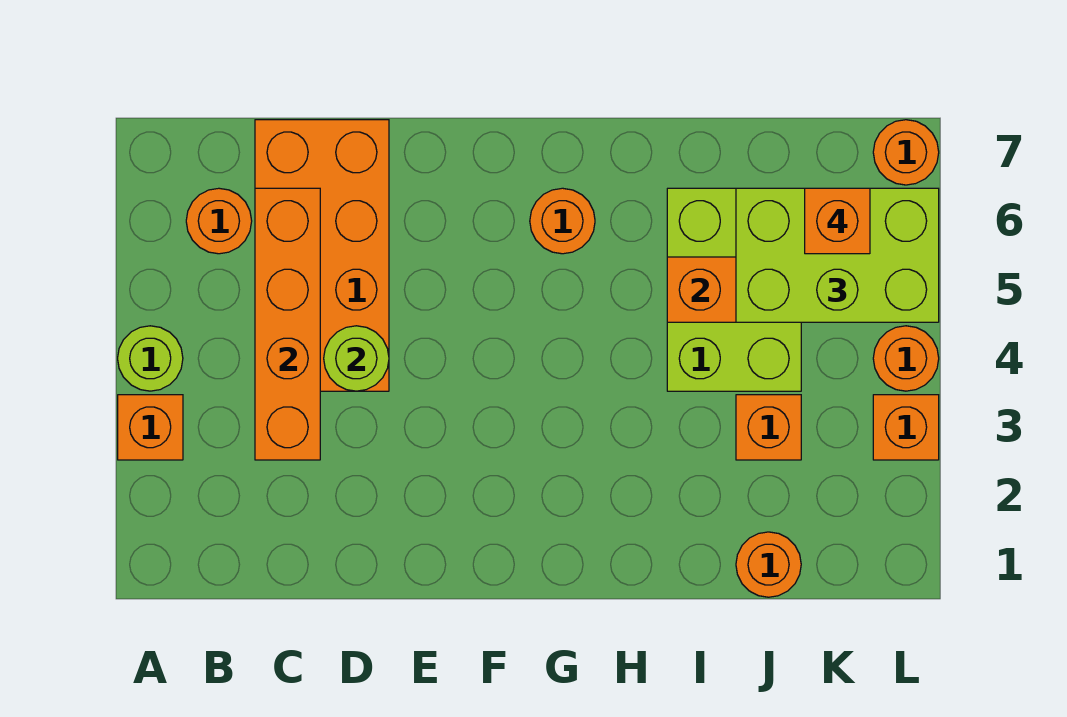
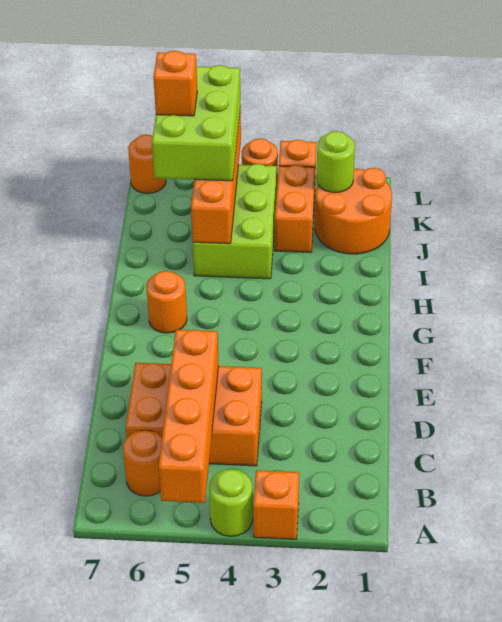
orange brick C3:C6 level 2 -> orange brick A5:D5 level 2
orange brick C4:D7 level 1 -> orange brick C4:D6 level 1
lime round brick D4 level 2 -> lime round brick K2 level 2
lime brick I4:J6 level 1 -> lime brick I4:K5 level 1
orange round brick J1 level 1 -> orange round brick J1:K2 level 1
orange brick J3 level 1 -> orange brick J3:K3 level 1

